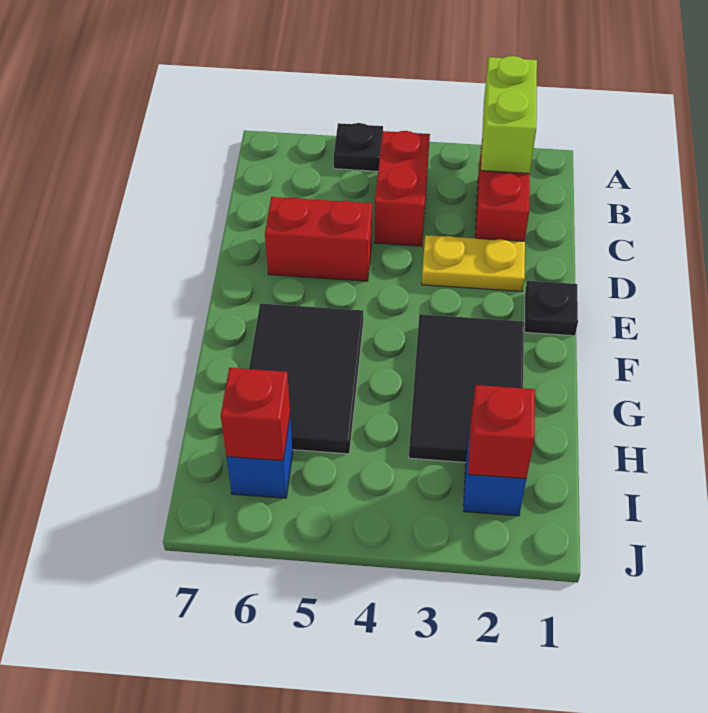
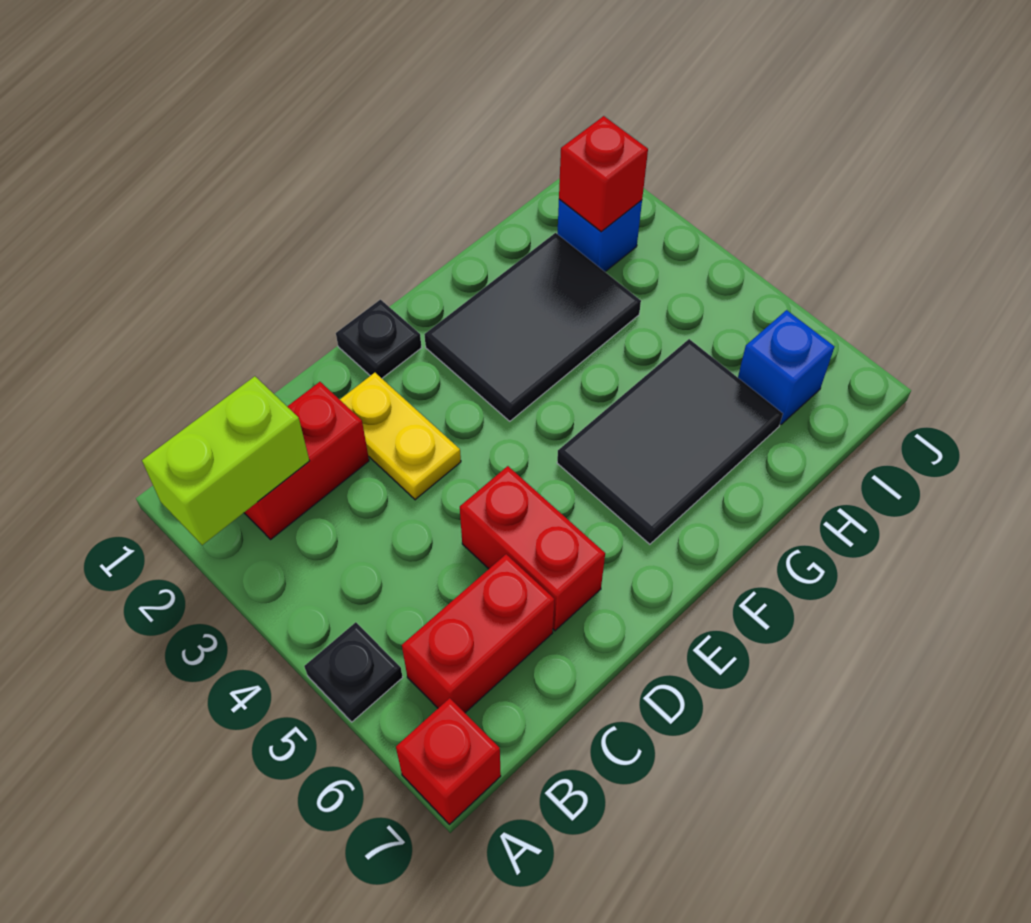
red brick B4:C4 level 1 -> red brick B6:C6 level 1
red brick I6 level 2 -> red brick A7 level 1

